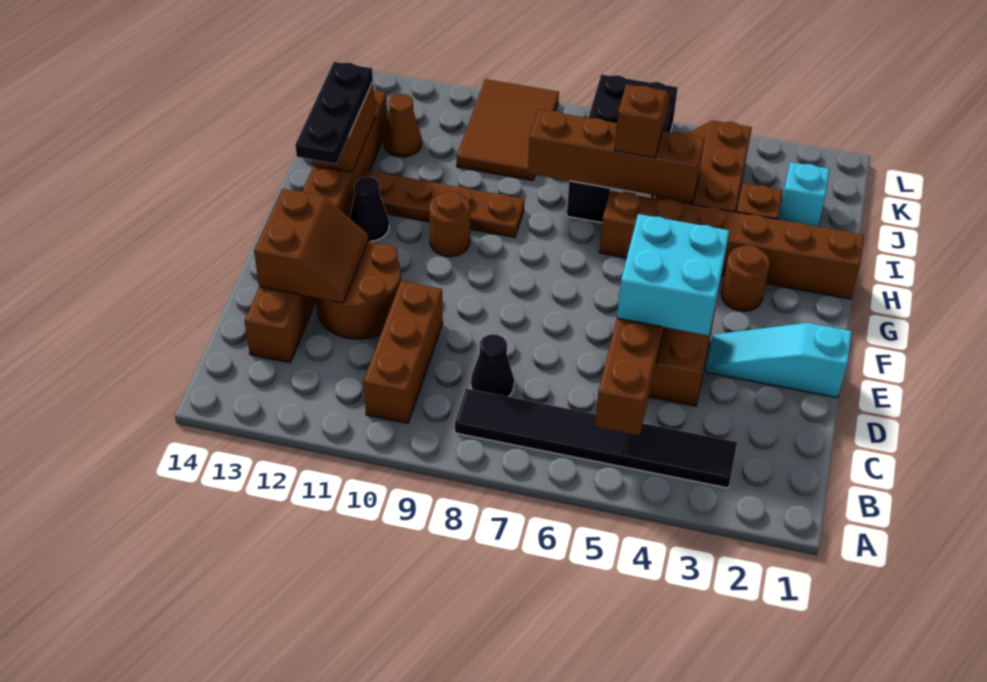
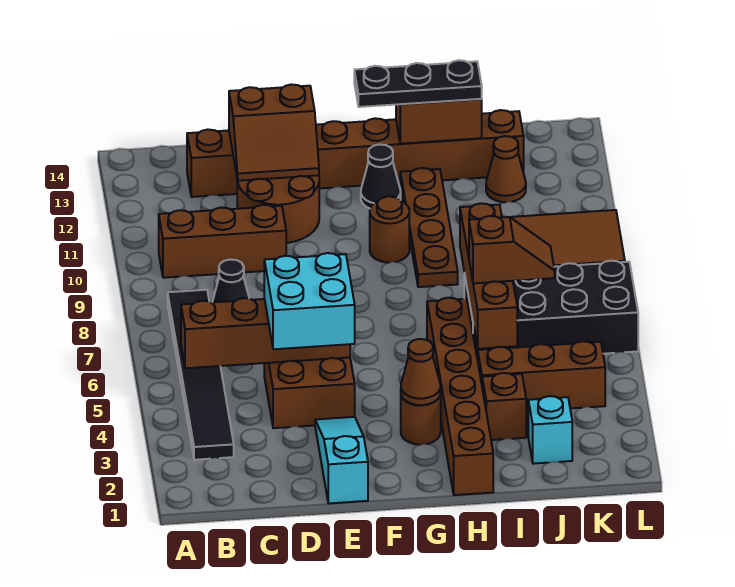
none -> brown cone G3 level 2

